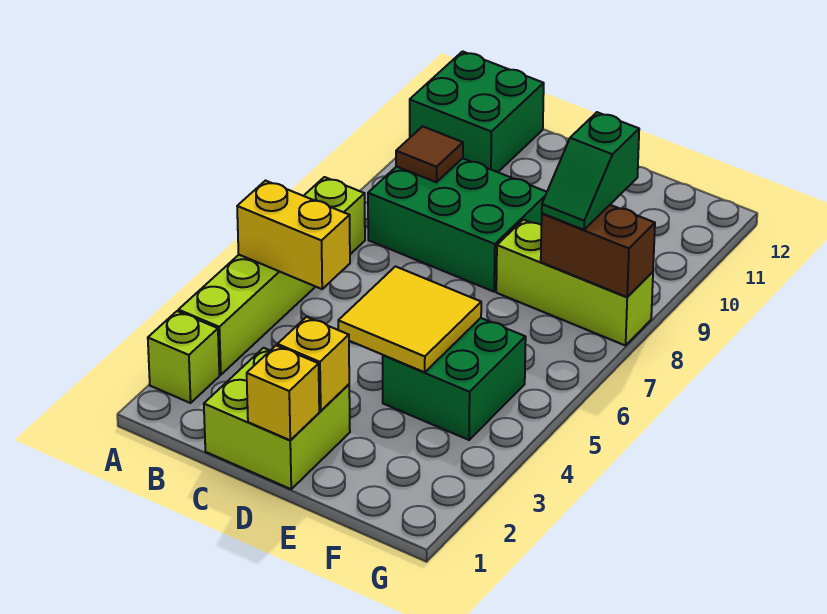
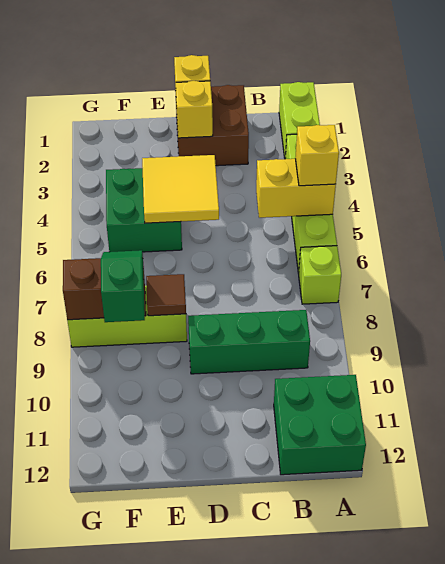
lime brick A2 level 1 -> lime brick A1:A2 level 1
none -> yellow brick A5 level 3
green brick B8:D9 level 1 -> green brick B9:D9 level 1
brown tile B9 level 2 -> brown tile E8 level 2
lime brick C1:D2 level 1 -> brown brick C1:D2 level 1

